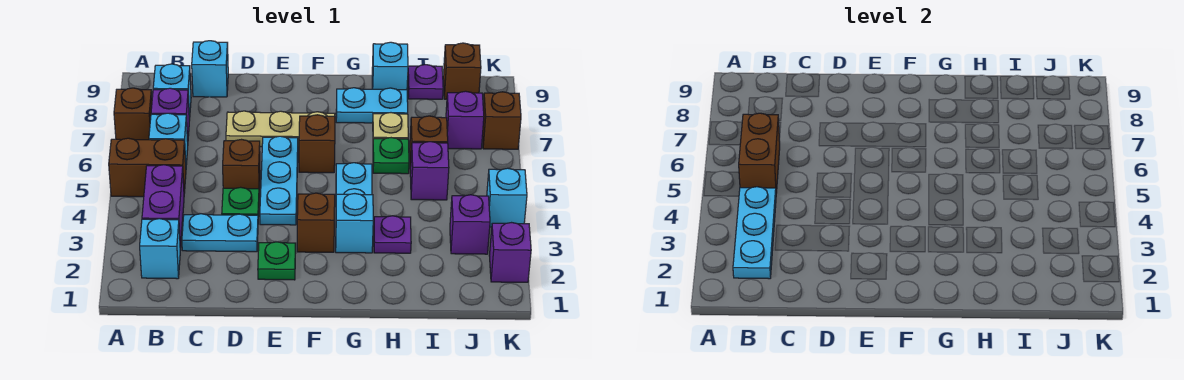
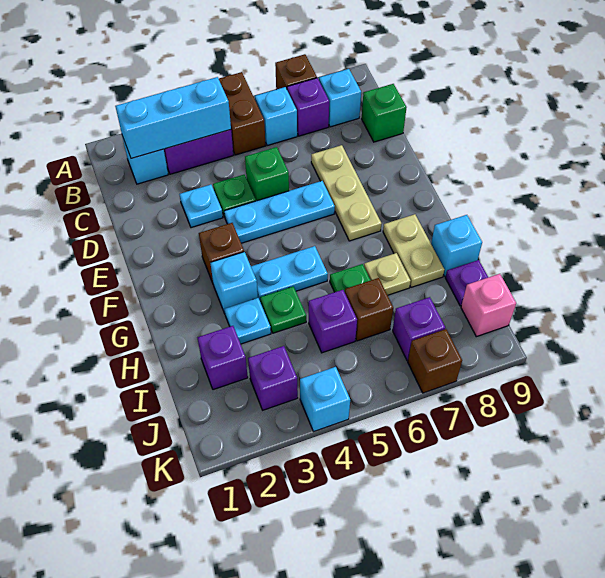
cyan plate B2:B4 level 2 -> cyan brick B2:B4 level 2
brown brick B5:B6 level 2 -> none
cyan plate C3:D3 level 1 -> cyan plate D3 level 1
cyan brick C9 level 1 -> green brick C9 level 1
brown brick D5 level 1 -> green brick D5 level 1
green plate E2 level 1 -> green plate H4 level 1
brown brick F6 level 1 -> none
cyan plate G8:H8 level 1 -> tan plate G8:H8 level 1
purple plate H3 level 1 -> cyan plate H3 level 1
brown brick J9 level 1 -> pink brick J9 level 1
purple brick K2 level 1 -> purple brick I2 level 1

